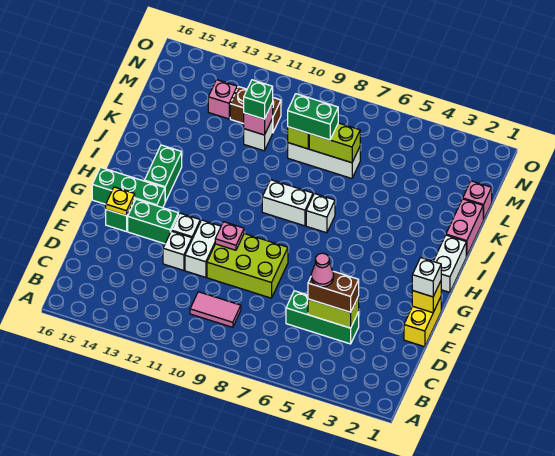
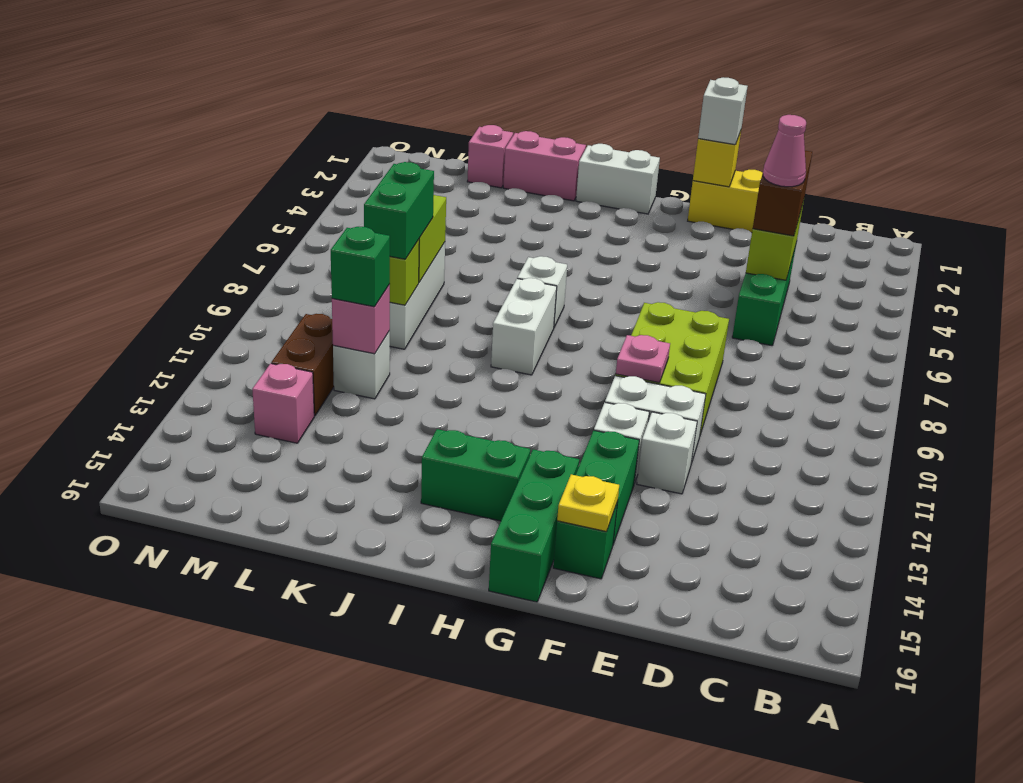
pink tile C9:C10 level 1 -> none

